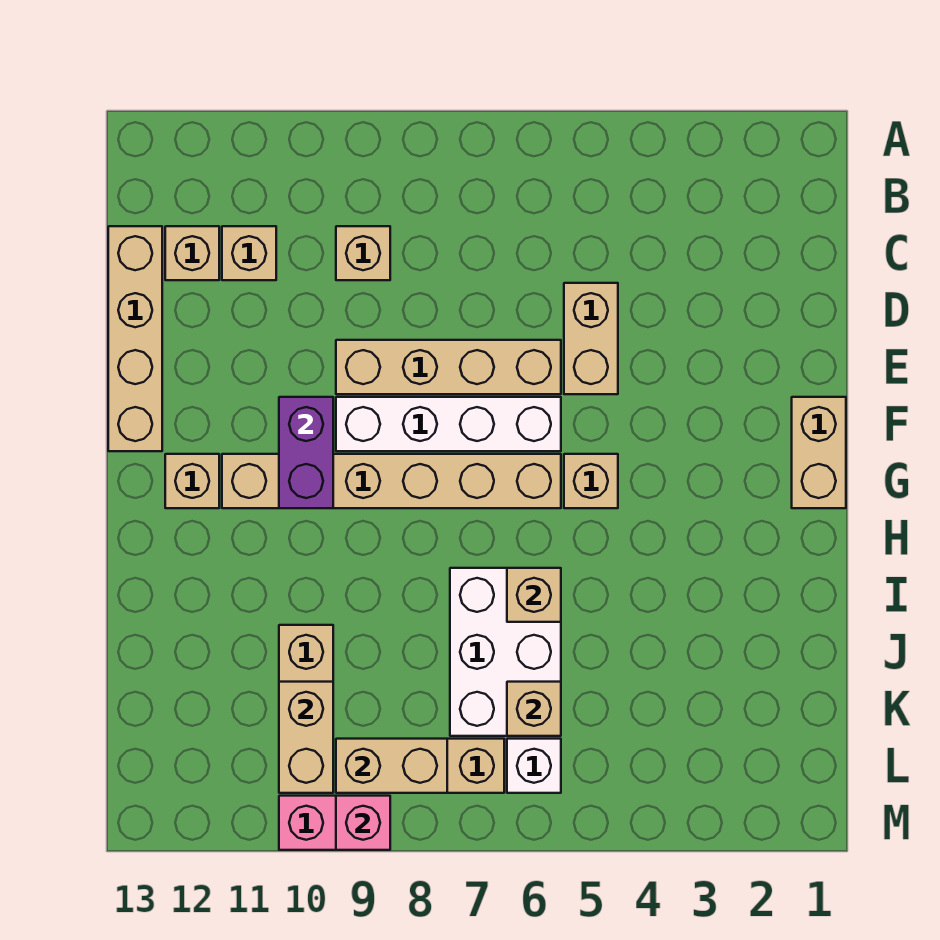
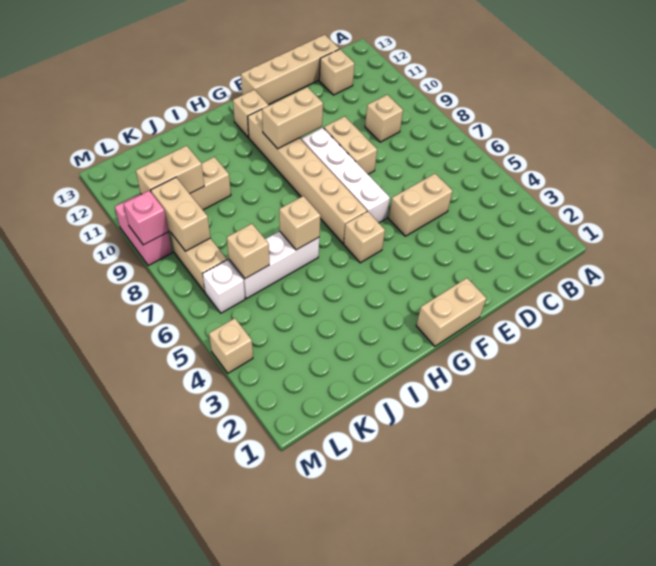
tan brick C11 level 1 -> tan brick M4 level 1
tan brick E6:E9 level 1 -> tan brick E8:E9 level 1
purple brick F10:G10 level 2 -> tan brick F10:G10 level 2
white brick I6:K7 level 1 -> white brick I6:K6 level 1

